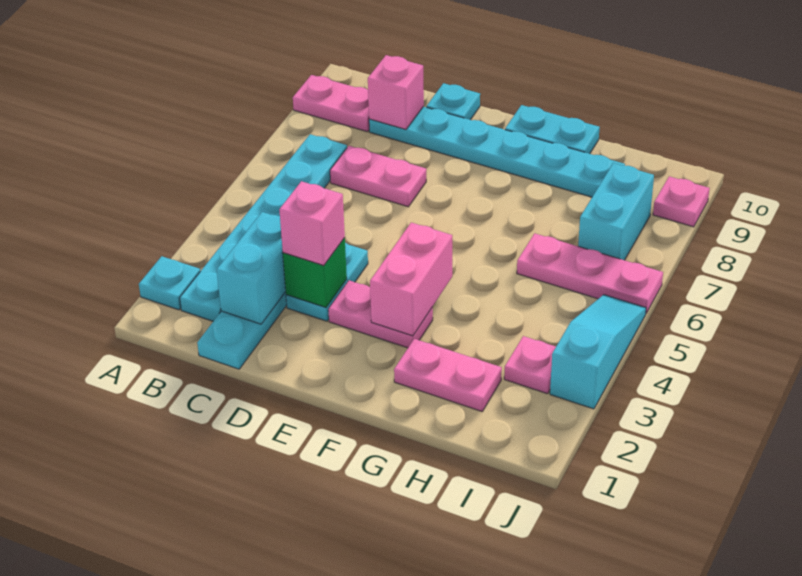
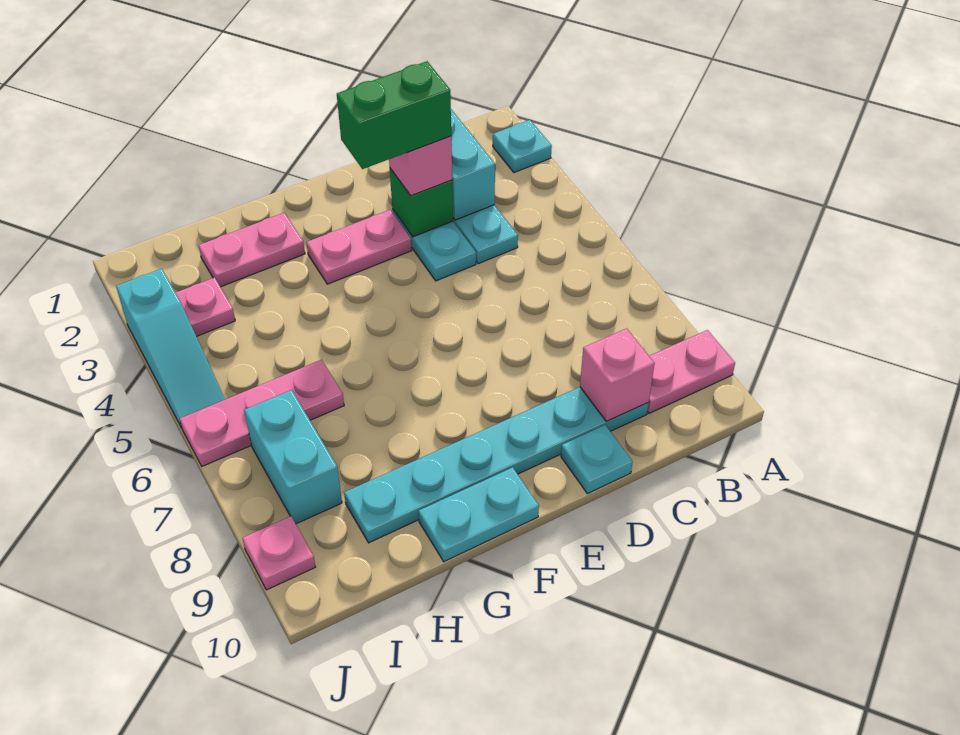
cyan plate B2:B7 level 1 -> none
pink plate C7:D7 level 1 -> none
none -> green brick D3:E3 level 4
pink brick F3:F4 level 2 -> none

